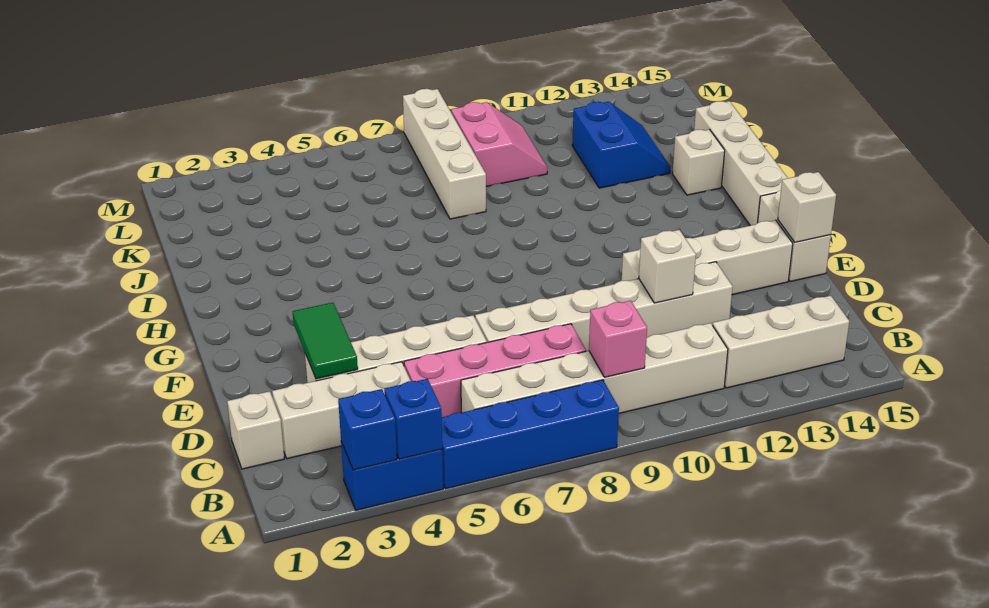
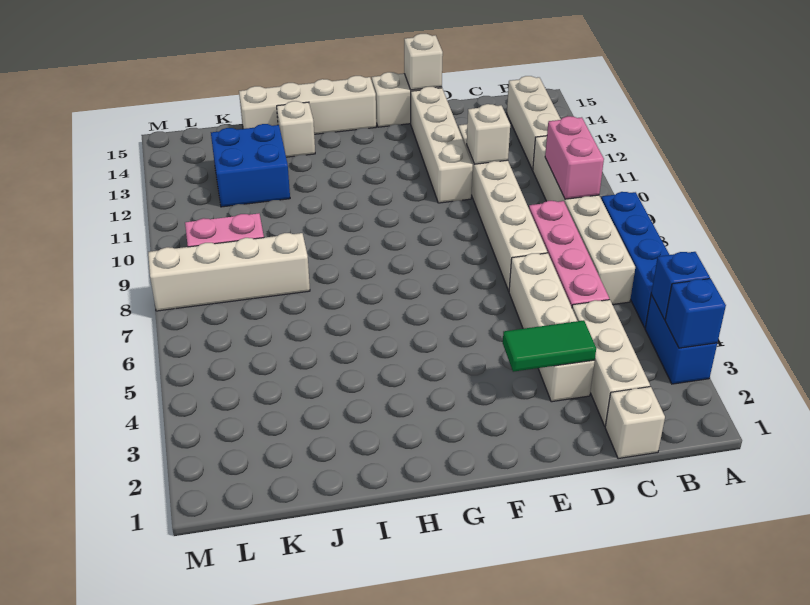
pink brick B9 level 2 -> pink brick B9:B10 level 2
blue slope J12:K13 level 1 top 12 -> blue brick J12:K13 level 1

